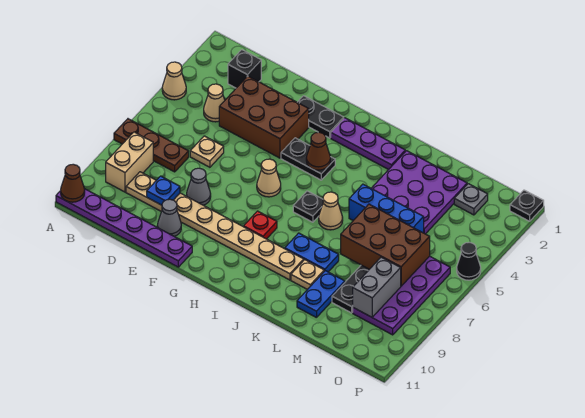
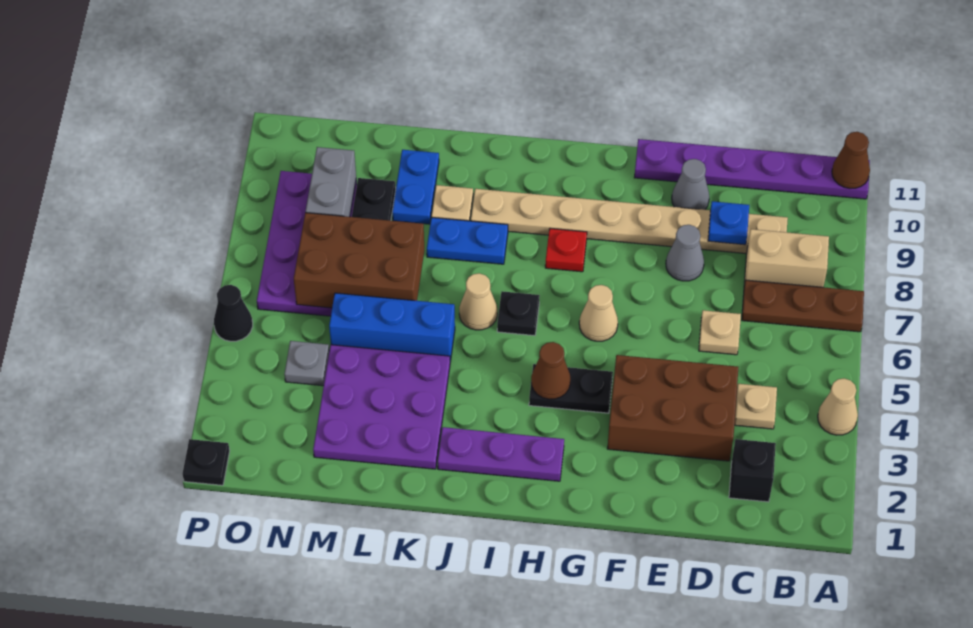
tan brick B8:B9 level 1 -> tan brick B8:C8 level 1
tan cone C4 level 1 -> tan plate C4 level 1
black plate F2:G2 level 1 -> none
grey plate N2 level 1 -> grey plate N4 level 1

